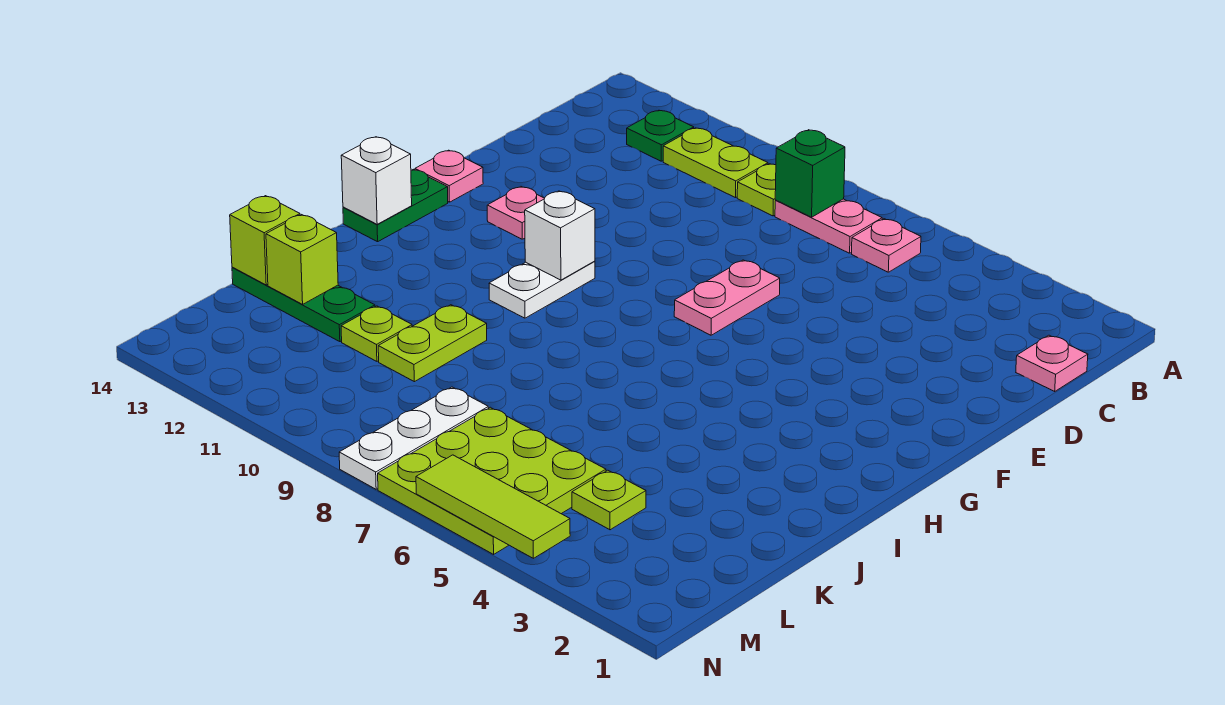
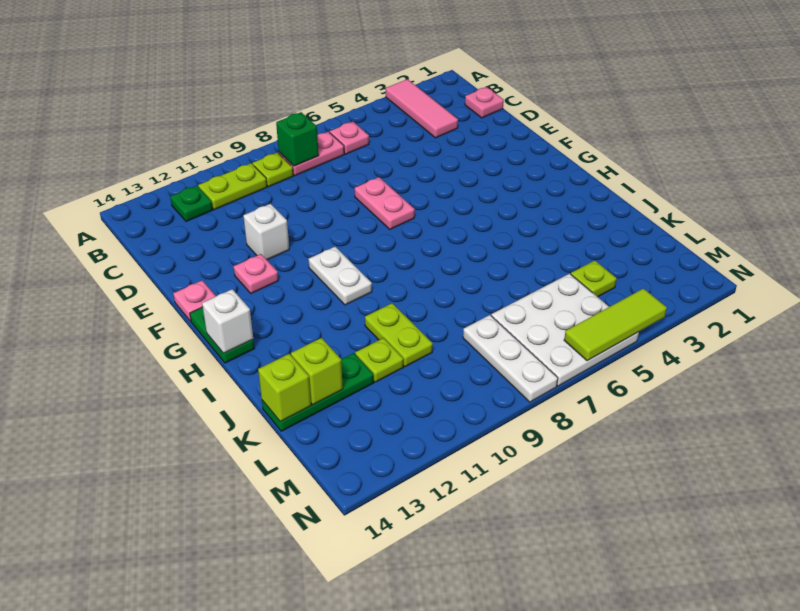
none -> pink tile A3:C3 level 1
white brick G10 level 2 -> white brick E11 level 1
lime plate L5:N7 level 1 -> white plate L5:N7 level 1

